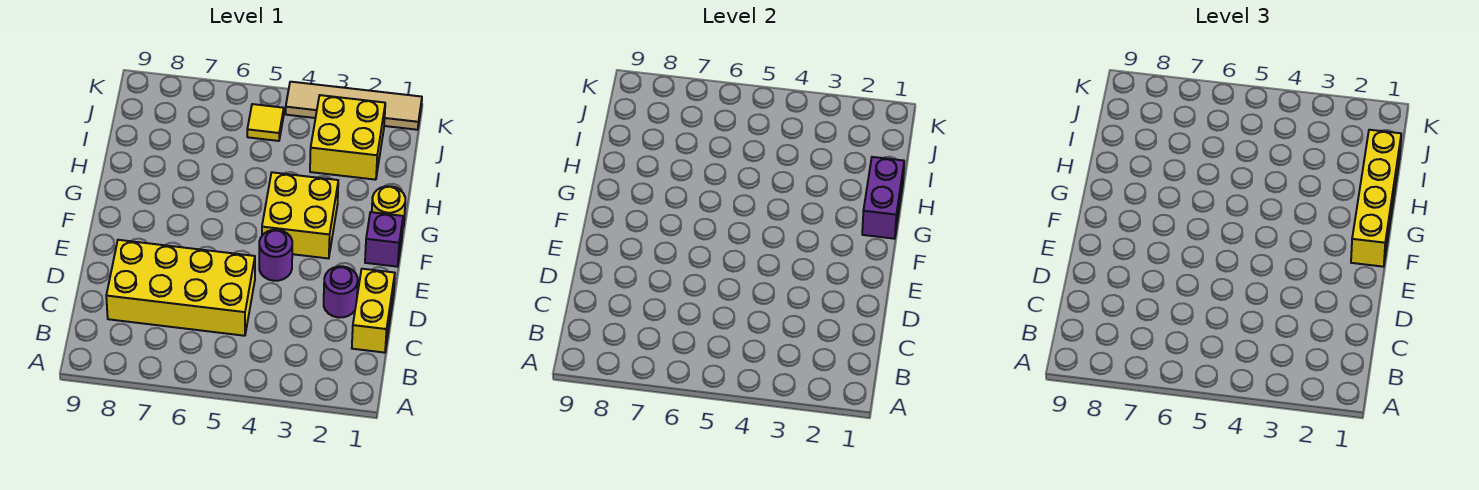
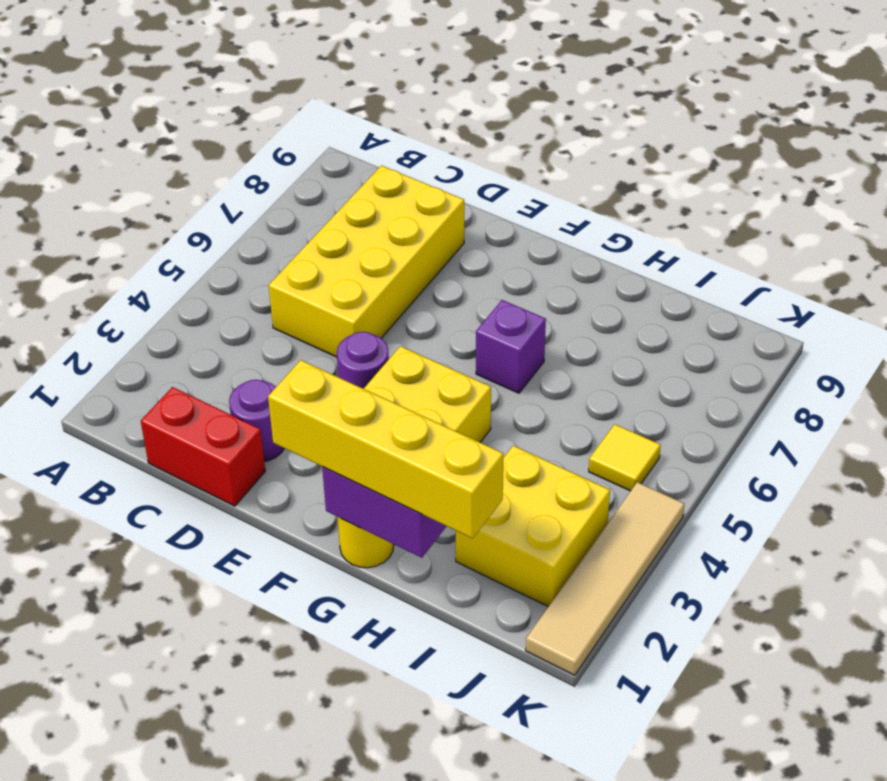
yellow brick C1:D1 level 1 -> red brick C1:D1 level 1
purple brick F1 level 1 -> purple brick G6 level 1

